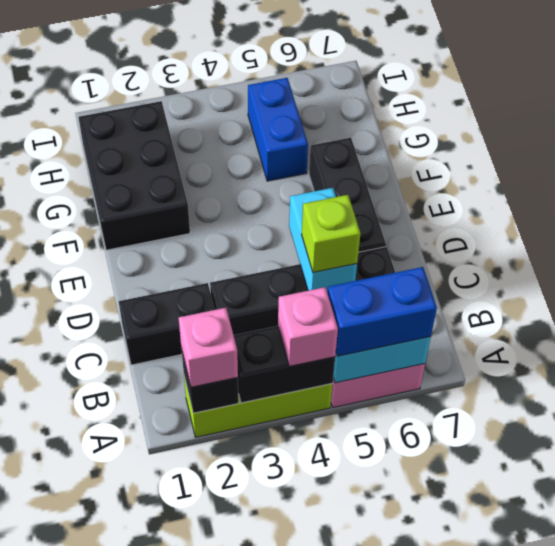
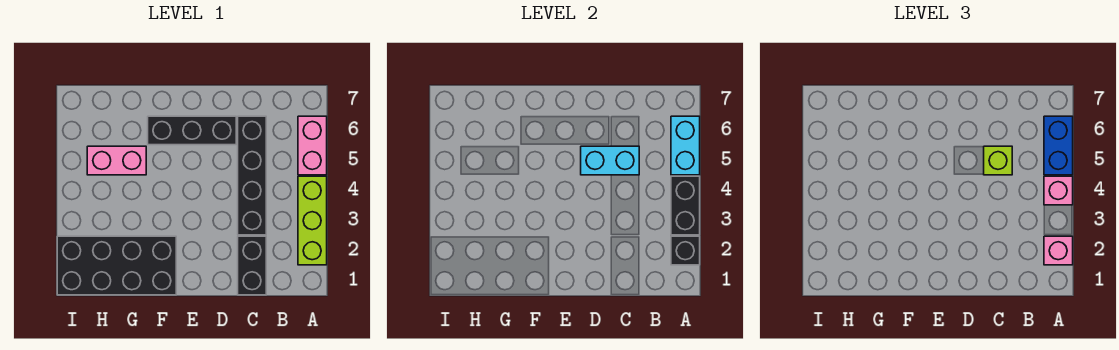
black brick F1:H2 level 1 -> black brick F1:I2 level 1
blue brick G5:H5 level 1 -> pink brick G5:H5 level 1

